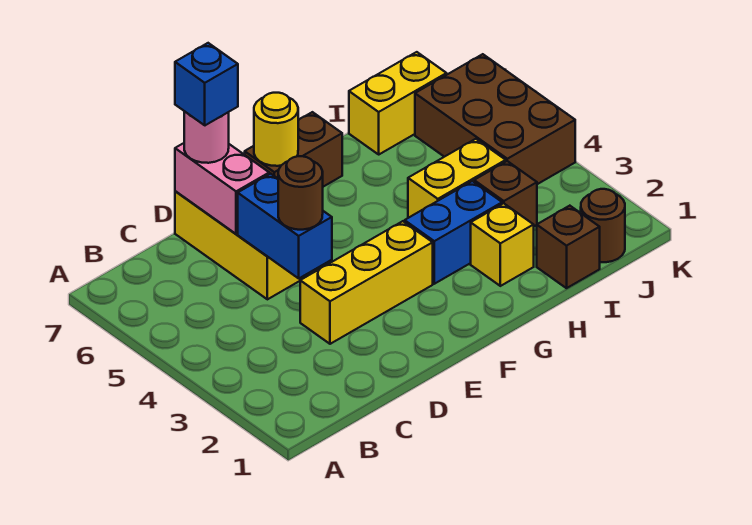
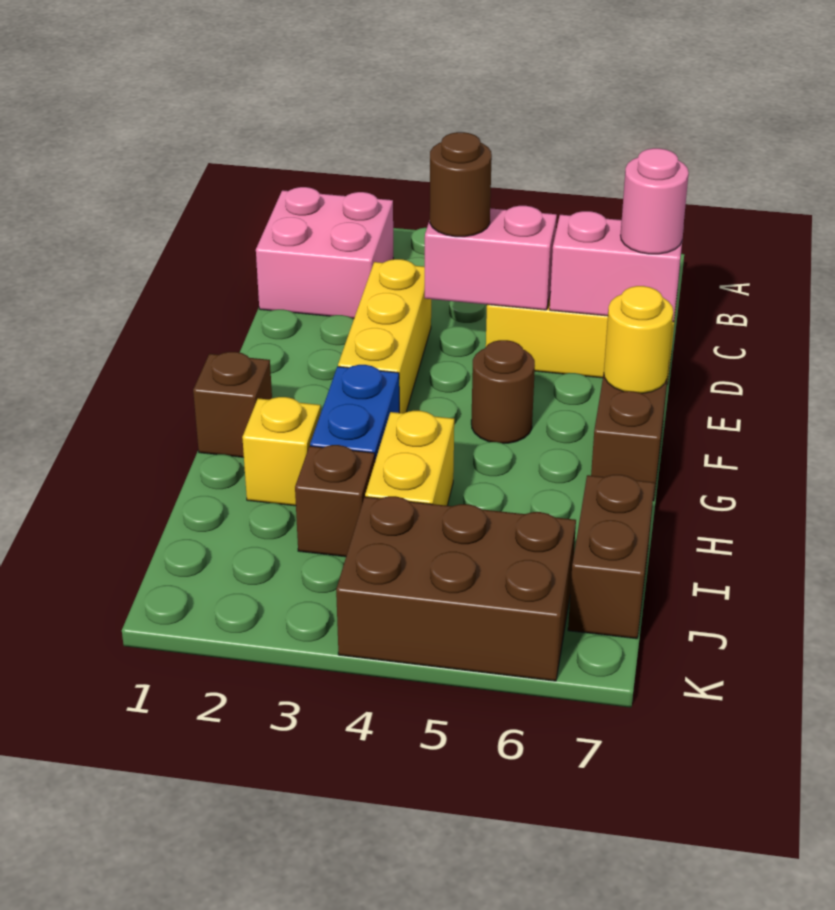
none -> pink brick B1:C2 level 1
blue brick D4:D5 level 2 -> pink brick D4:D5 level 2
blue brick D7 level 4 -> none
brown brick I1 level 1 -> brown brick G1 level 1
yellow brick I7:J7 level 1 -> brown brick I7:J7 level 1
brown round brick J1 level 1 -> brown round brick F5 level 1

